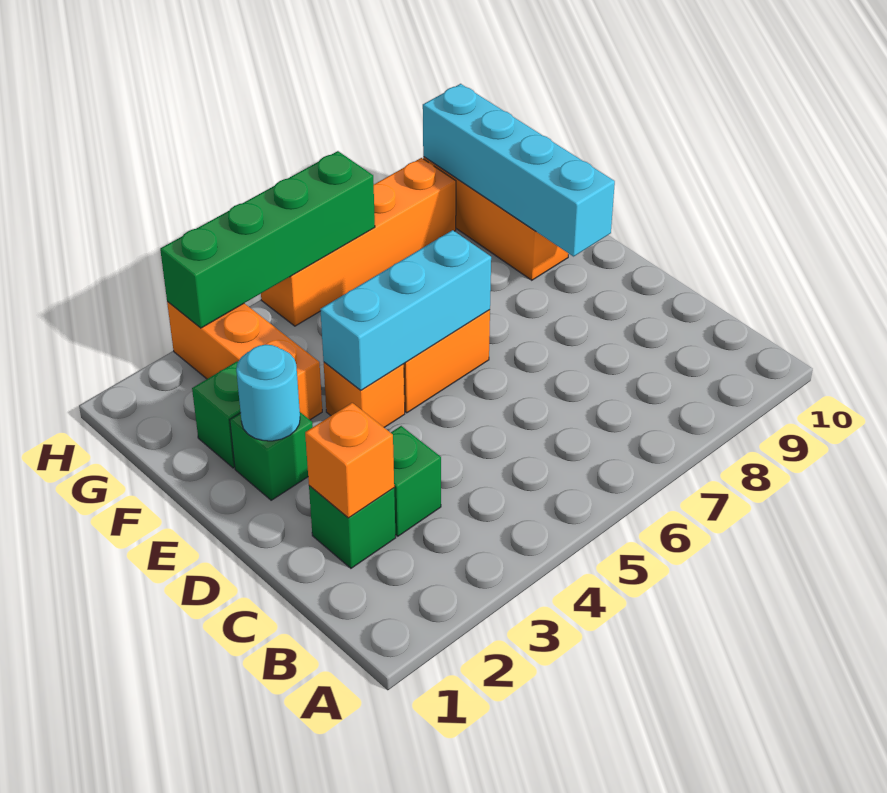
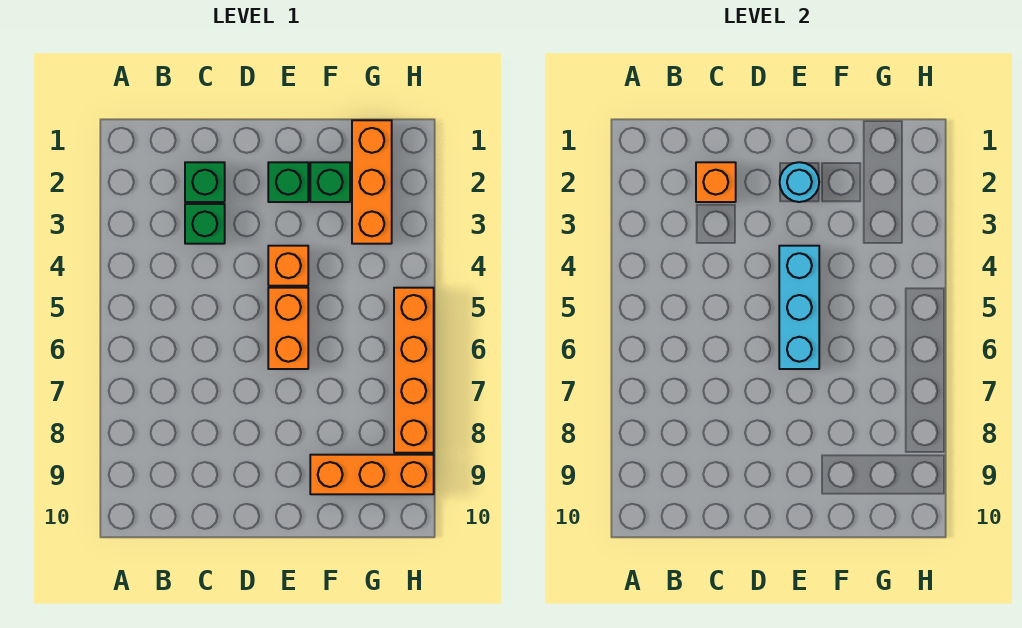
cyan brick E9:H9 level 2 -> none
orange brick F3:H3 level 1 -> orange brick G1:G3 level 1
green brick H3:H6 level 2 -> none

